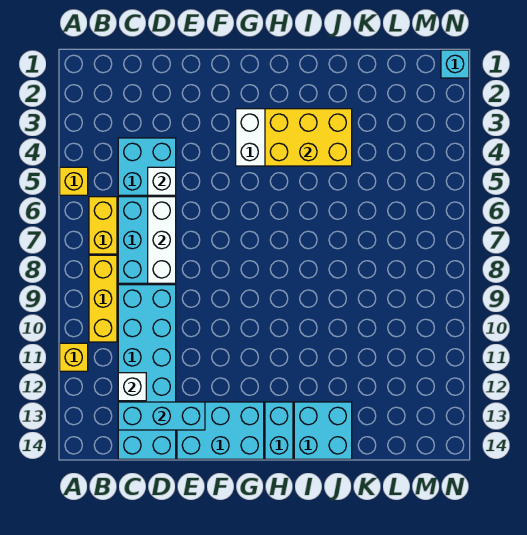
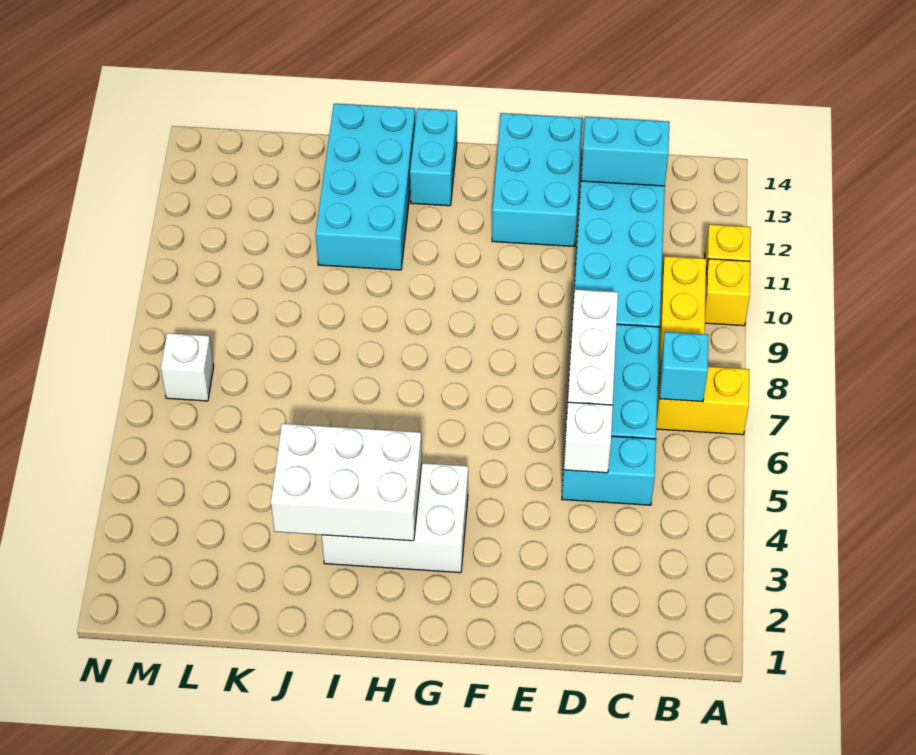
yellow brick A5 level 1 -> yellow brick A10 level 1
yellow brick B6:B7 level 1 -> yellow brick A7:B7 level 1
cyan brick C4:D5 level 1 -> cyan brick C5:D5 level 1
white brick C12 level 2 -> white brick M7 level 1
cyan brick C13:E13 level 2 -> cyan brick C13:D13 level 2
cyan brick E13:G14 level 1 -> cyan brick E12:F14 level 1
yellow brick H3:J4 level 2 -> white brick H3:J4 level 2
cyan brick I13:J14 level 1 -> cyan brick I11:J14 level 1
cyan brick N1 level 1 -> cyan brick B7 level 2

